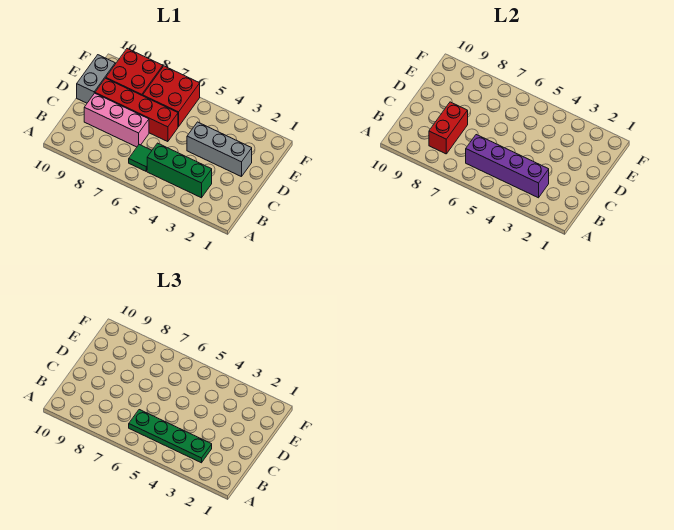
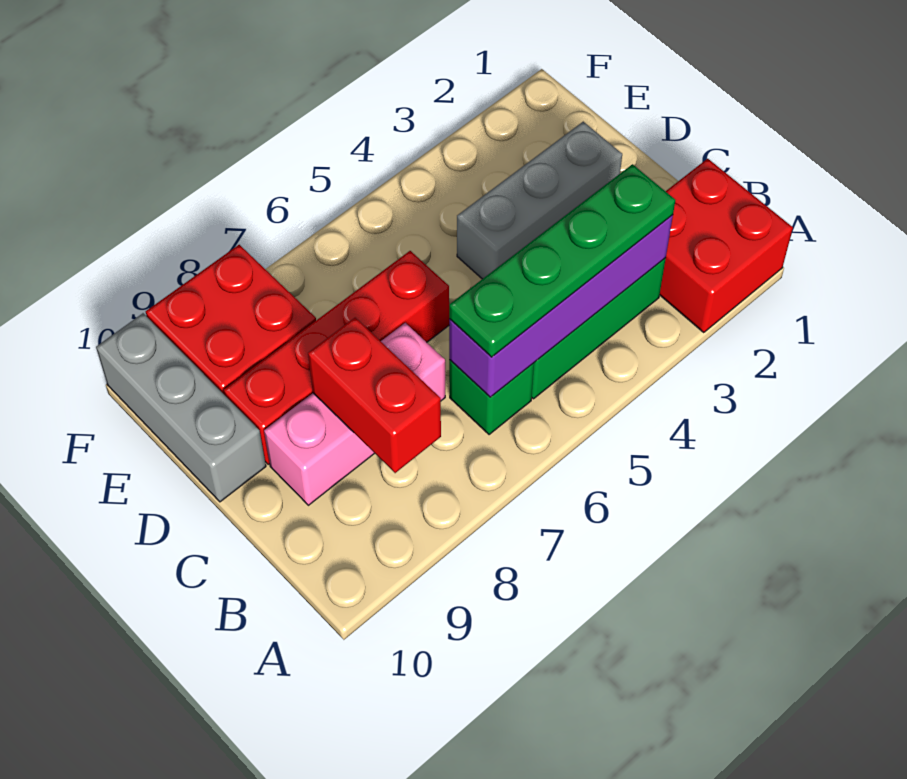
green tile B6 level 1 -> green brick B6 level 1
grey brick D10:E10 level 1 -> grey brick D10:F10 level 1
red brick E6:F7 level 1 -> red brick A1:B2 level 1

